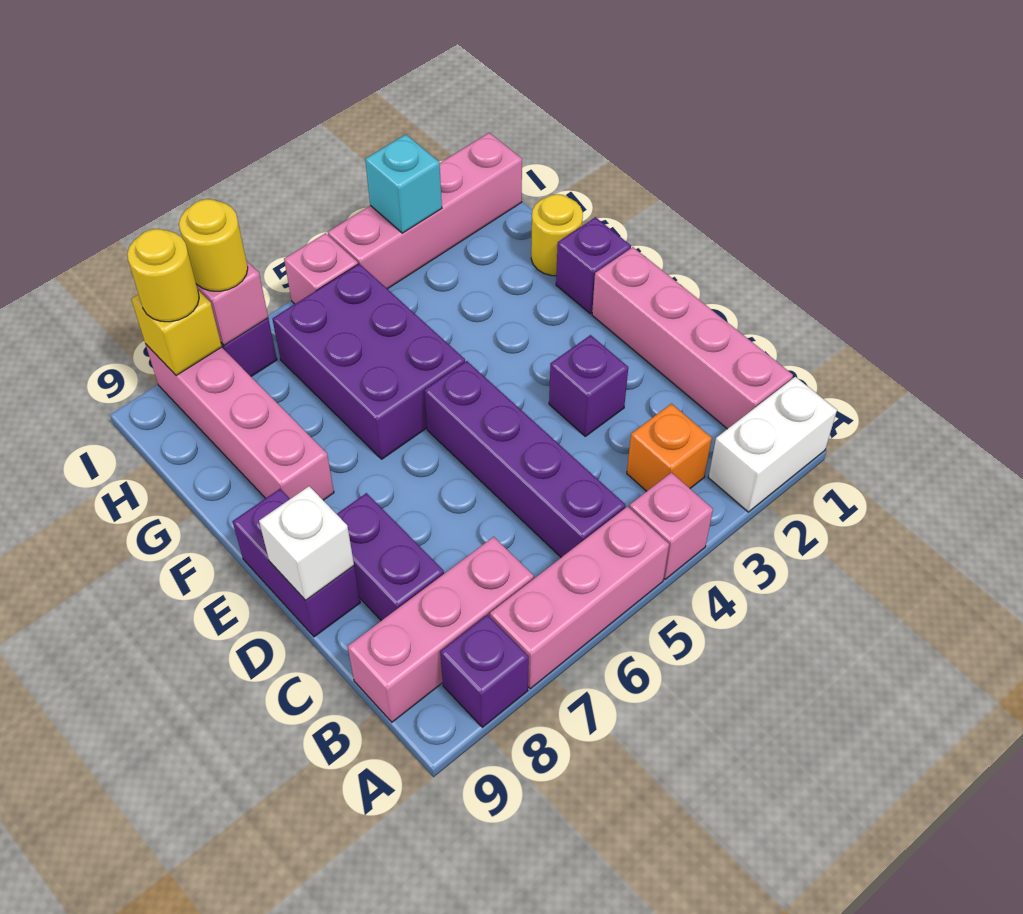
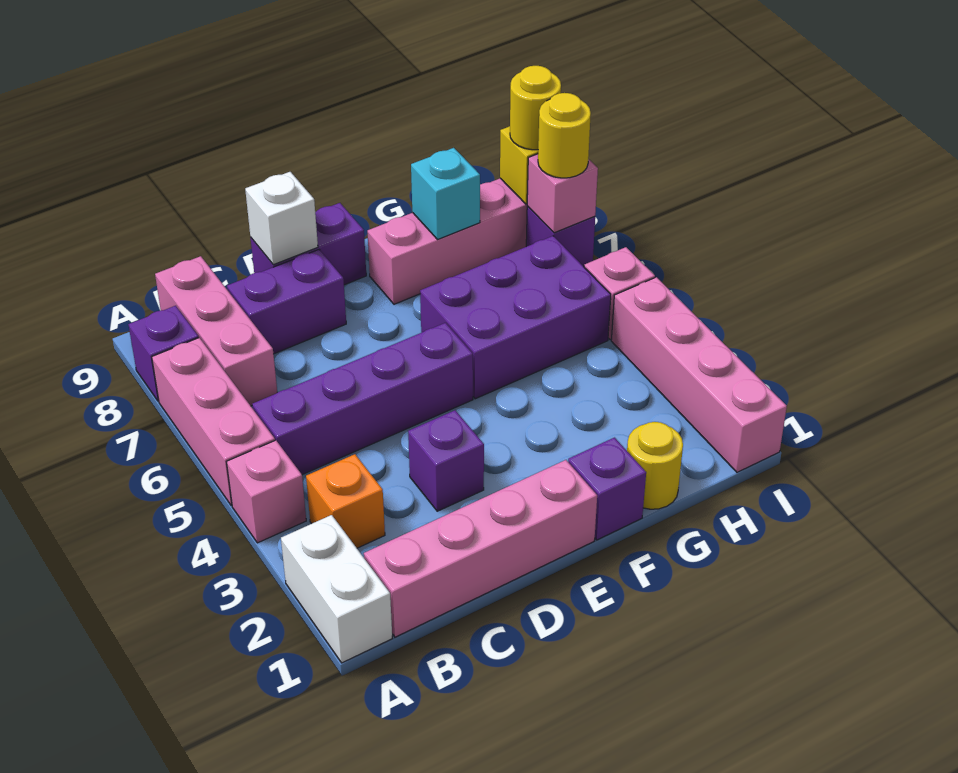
cyan brick I3 level 2 -> cyan brick G8 level 2

